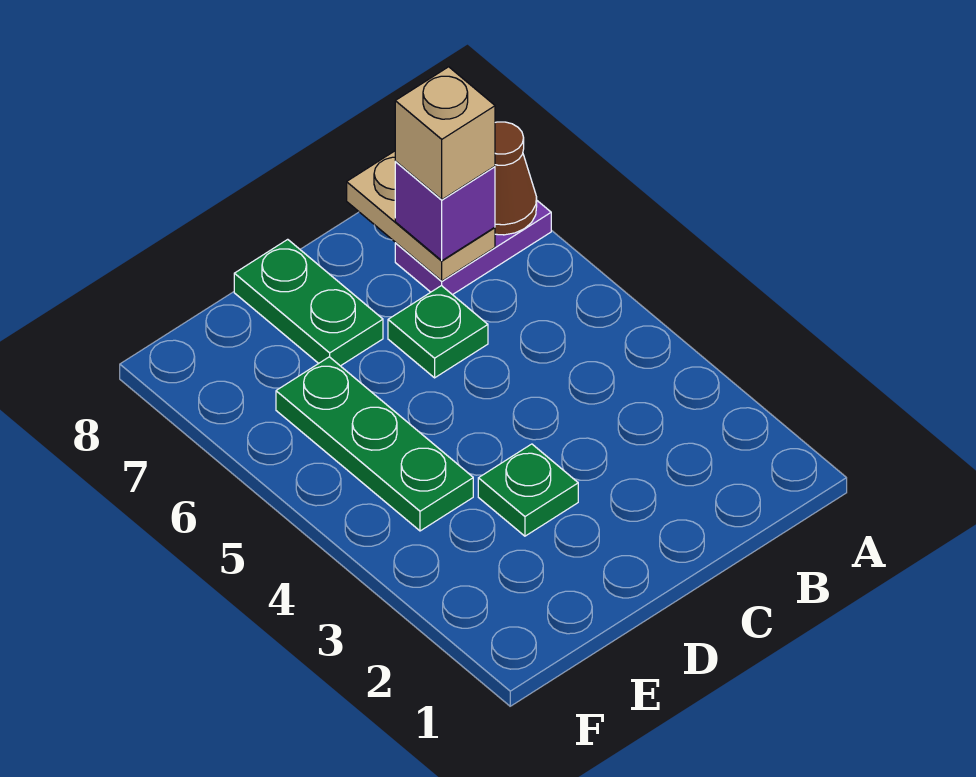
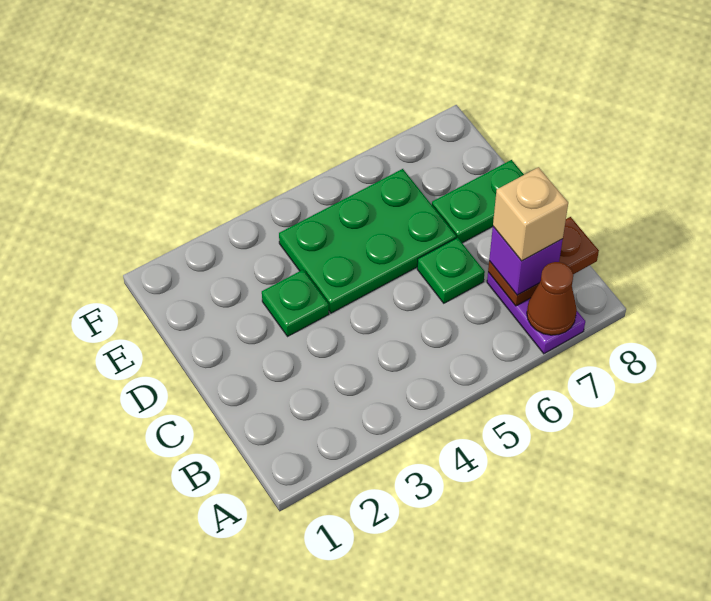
tan plate B7:B8 level 2 -> brown plate B7:B8 level 2
green plate E4:E6 level 1 -> green plate D4:E6 level 1

